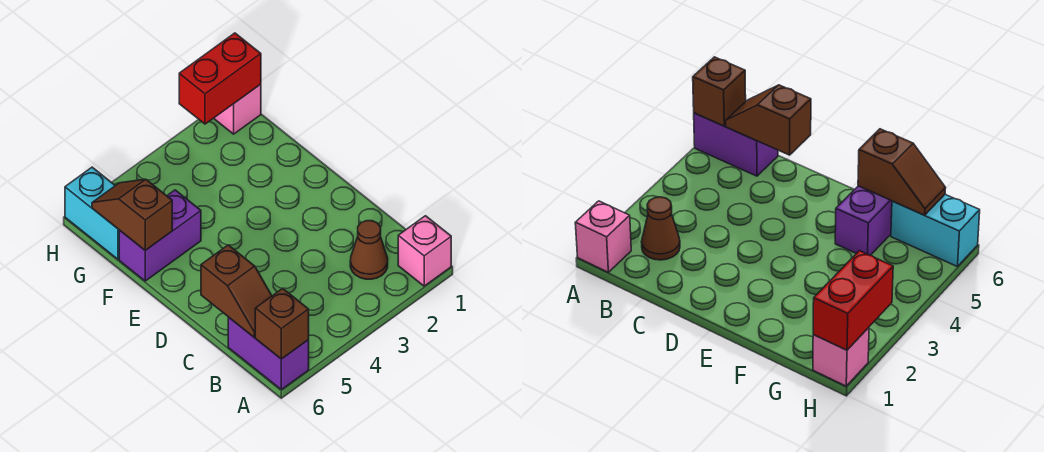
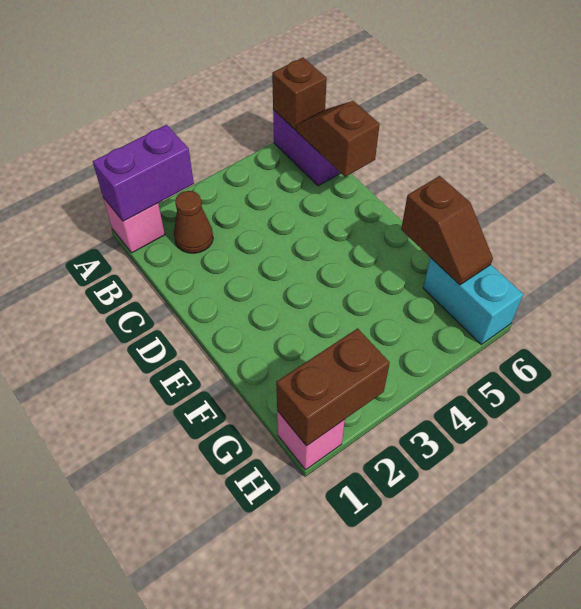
purple brick F5:F6 level 1 -> purple brick A1:A2 level 2
red brick H1:H2 level 2 -> brown brick H1:H2 level 2

